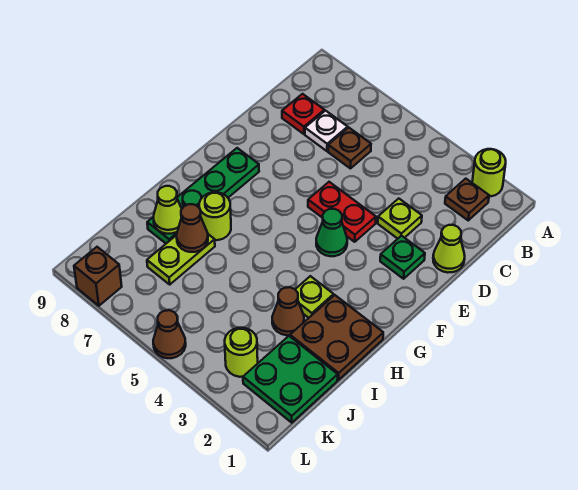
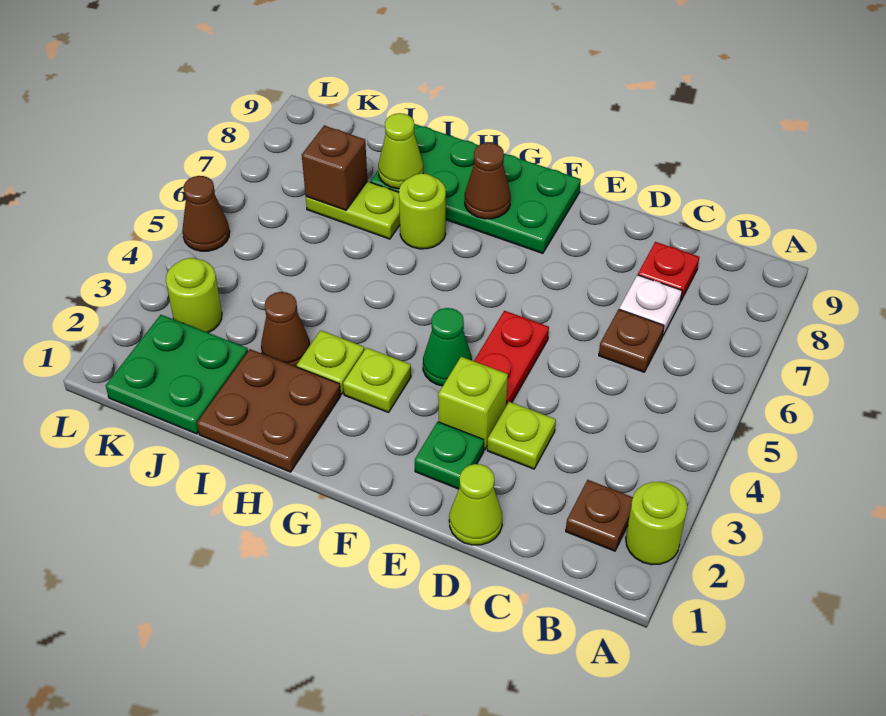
none -> lime brick E3 level 1
green plate F8:I8 level 1 -> green plate F8:I9 level 1
none -> lime plate G3 level 1
brown cone I7 level 2 -> brown cone G8 level 2
brown brick L8 level 1 -> brown brick J7 level 2

